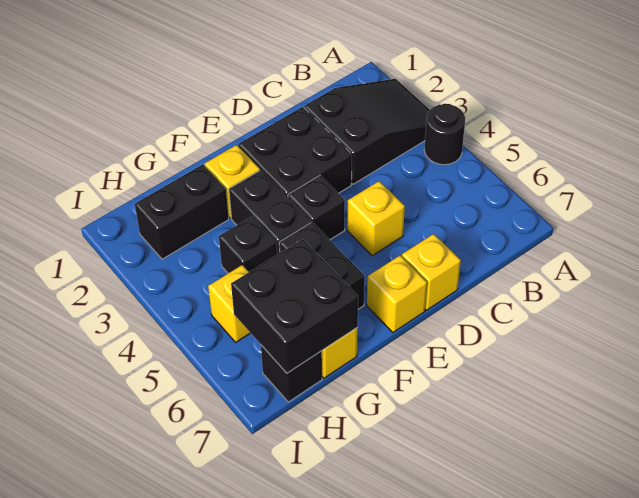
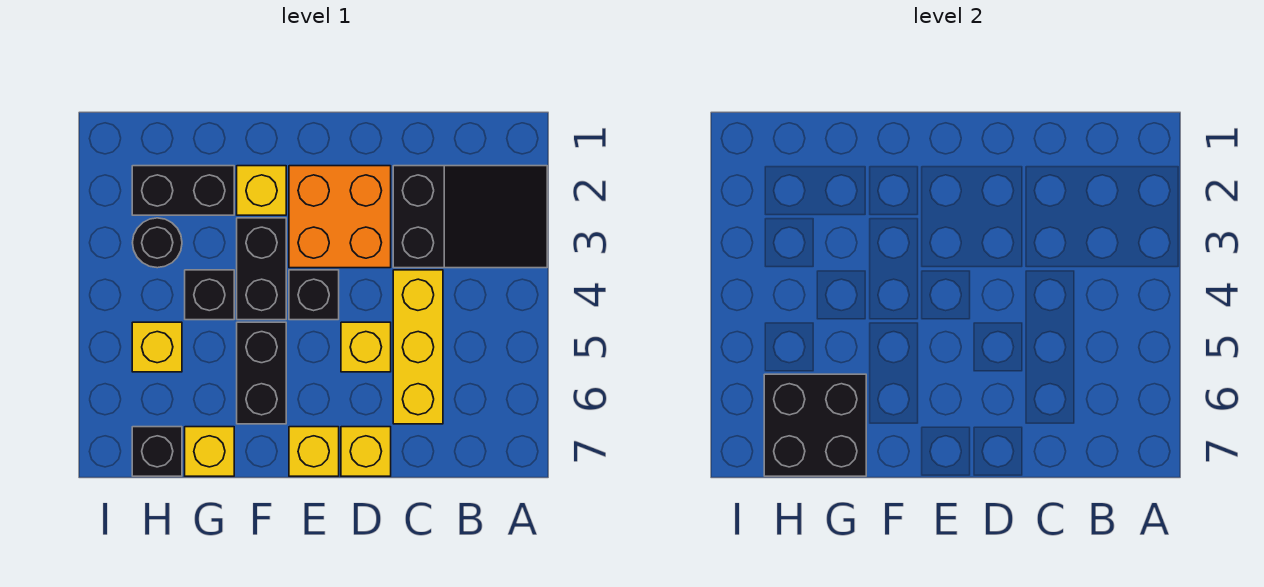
black round brick A4 level 1 -> black round brick H3 level 1
none -> yellow brick C4:C6 level 1
black brick D2:E3 level 1 -> orange brick D2:E3 level 1

